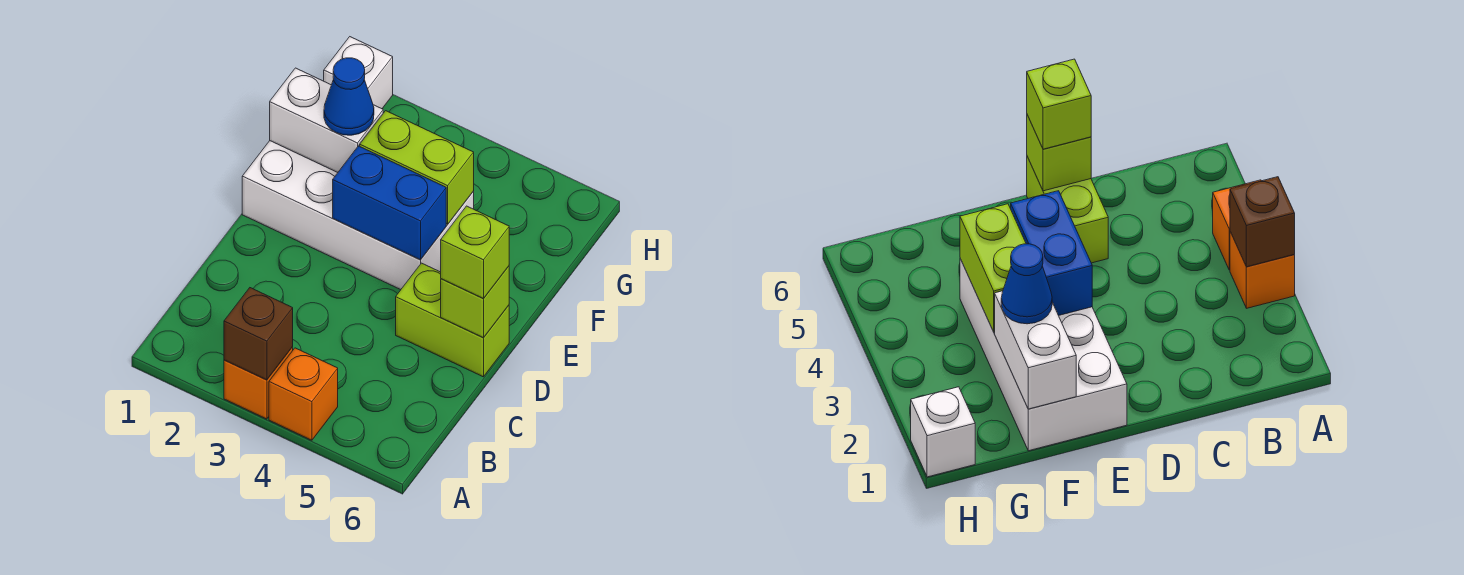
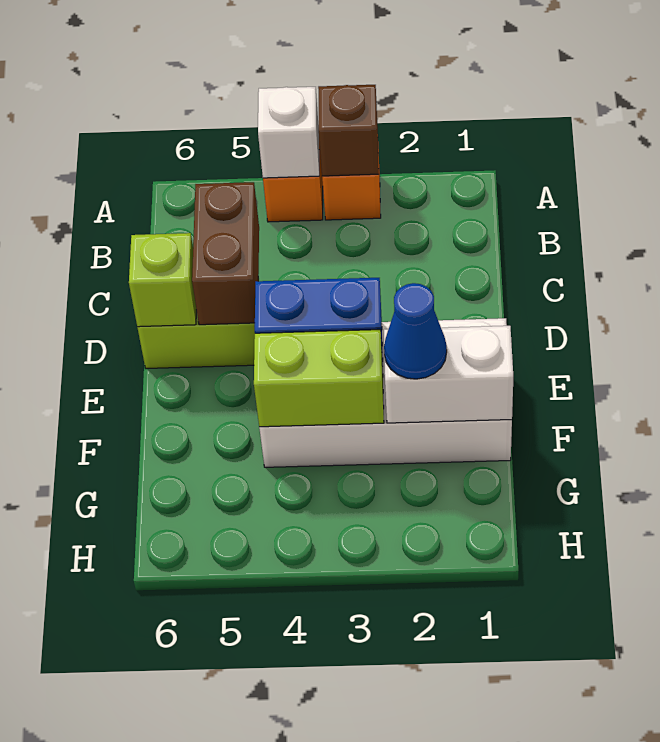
none -> brown brick C5:D5 level 2
lime brick D6 level 3 -> none
white brick H1 level 1 -> white brick A4 level 2

